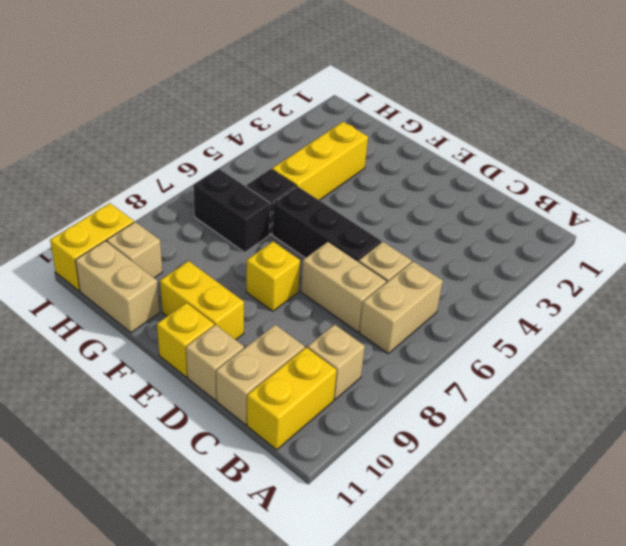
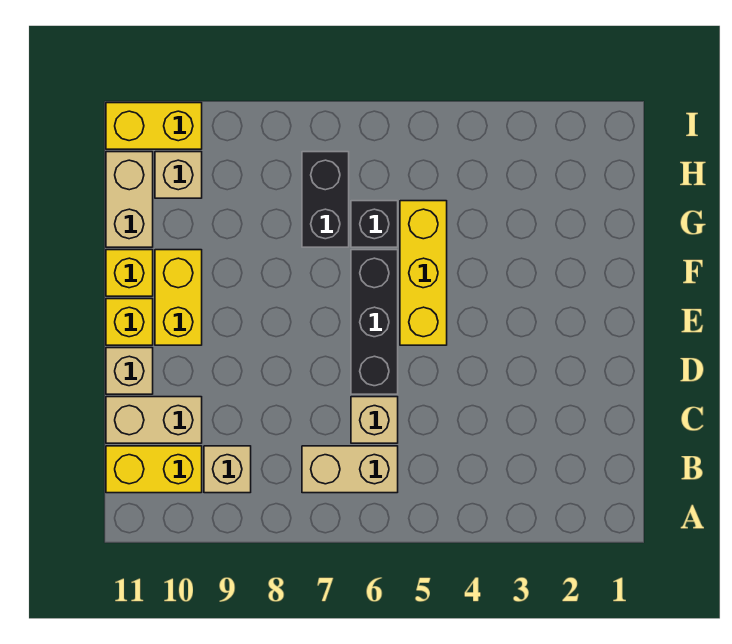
tan brick C7:D7 level 1 -> none
yellow brick E8 level 1 -> yellow brick F11 level 1
yellow brick G3:G5 level 1 -> yellow brick E5:G5 level 1

